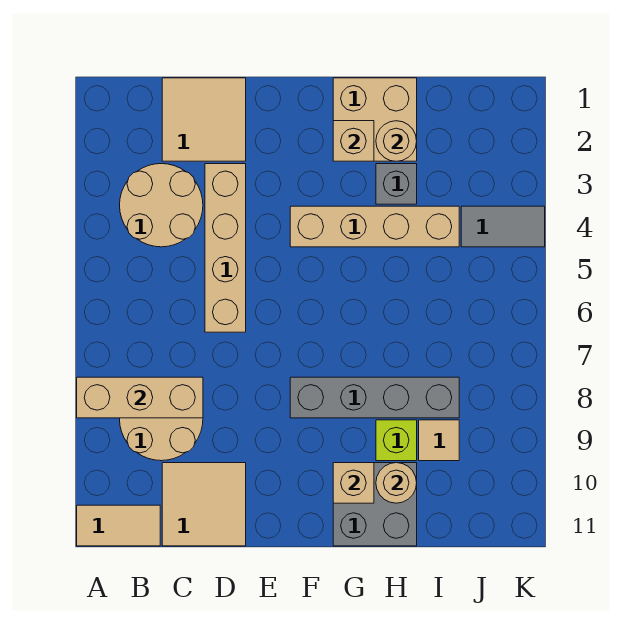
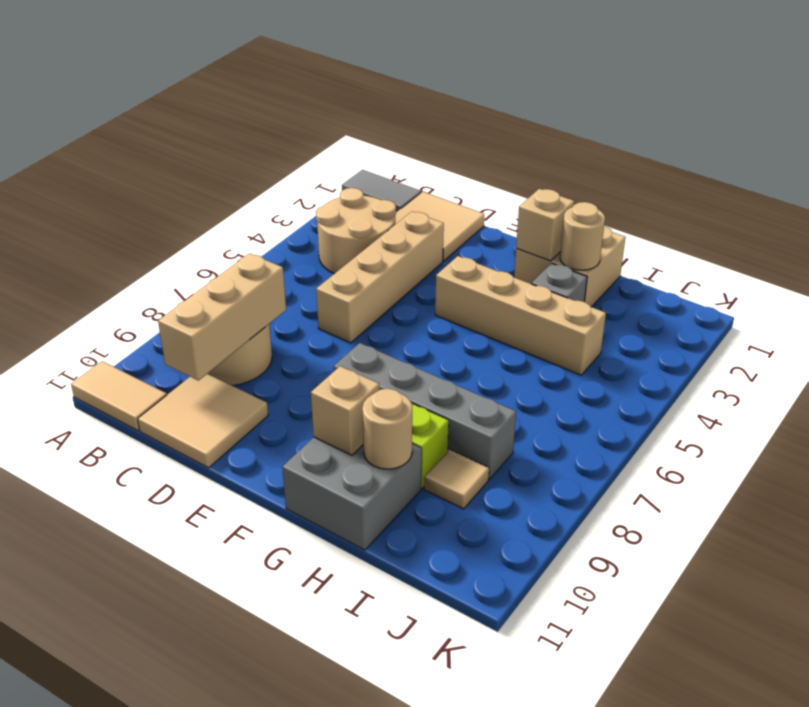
tan brick A8:C8 level 2 -> tan brick C8:C10 level 2
grey tile J4:K4 level 1 -> grey tile A1:B1 level 1

